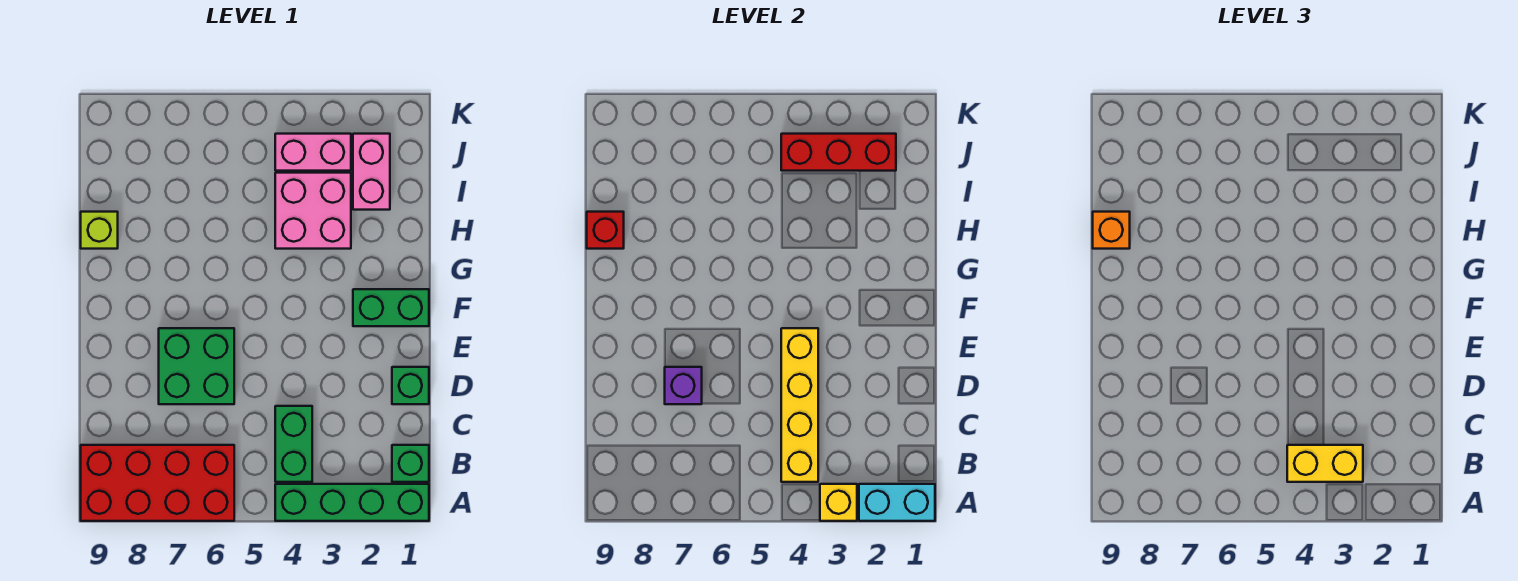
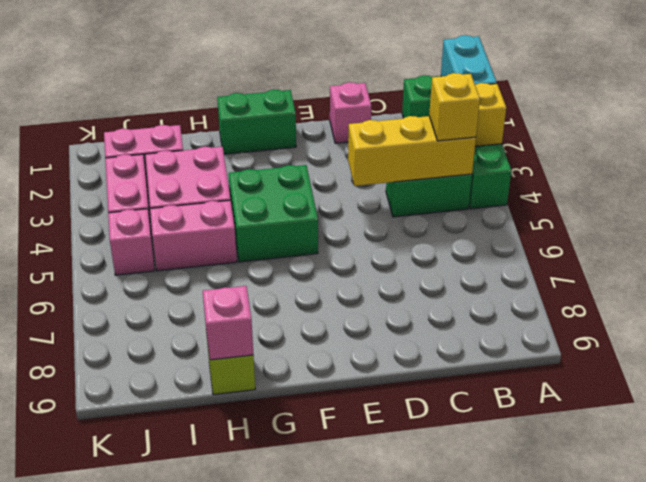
red brick A6:B9 level 1 -> none
yellow brick B3:B4 level 3 -> yellow brick B4 level 3
yellow brick B4:E4 level 2 -> yellow brick B4:D4 level 2
green brick D1 level 1 -> pink brick D1 level 1
green brick D6:E7 level 1 -> green brick F4:G5 level 1
purple brick D7 level 2 -> none
green brick F1:F2 level 1 -> green brick F1:G1 level 1
none -> pink brick H5:I5 level 1
red brick H9 level 2 -> pink brick H9 level 2
orange brick H9 level 3 -> none
red brick J2:J4 level 2 -> none
none -> pink brick J5 level 1

